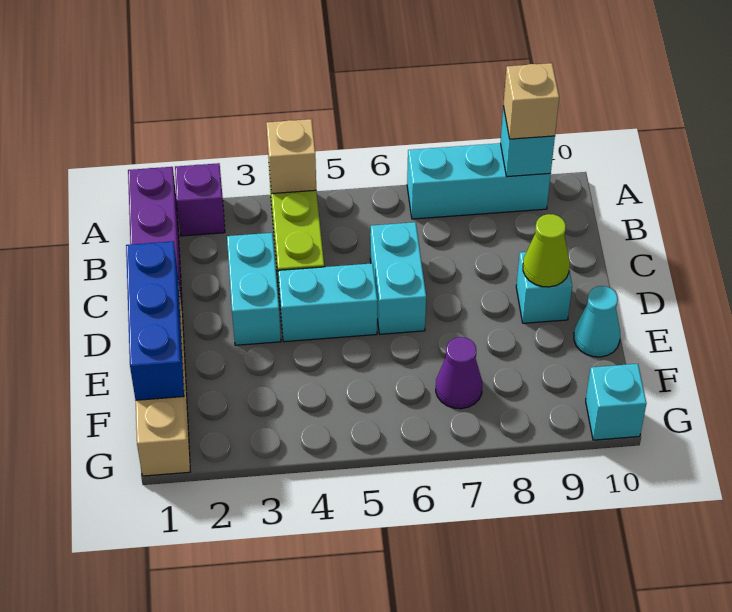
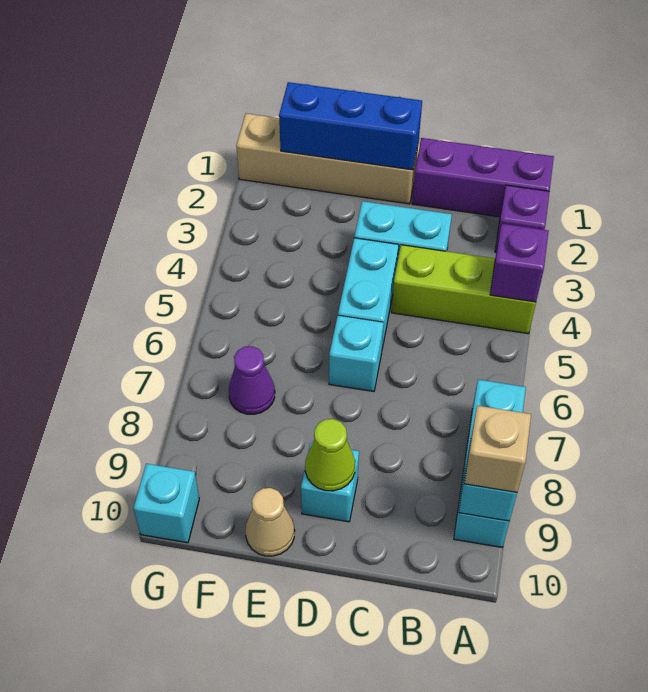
tan brick A4 level 2 -> purple brick A4 level 2
cyan brick C6:D6 level 1 -> cyan brick D6 level 1
cyan cone E10 level 1 -> tan cone E10 level 1

